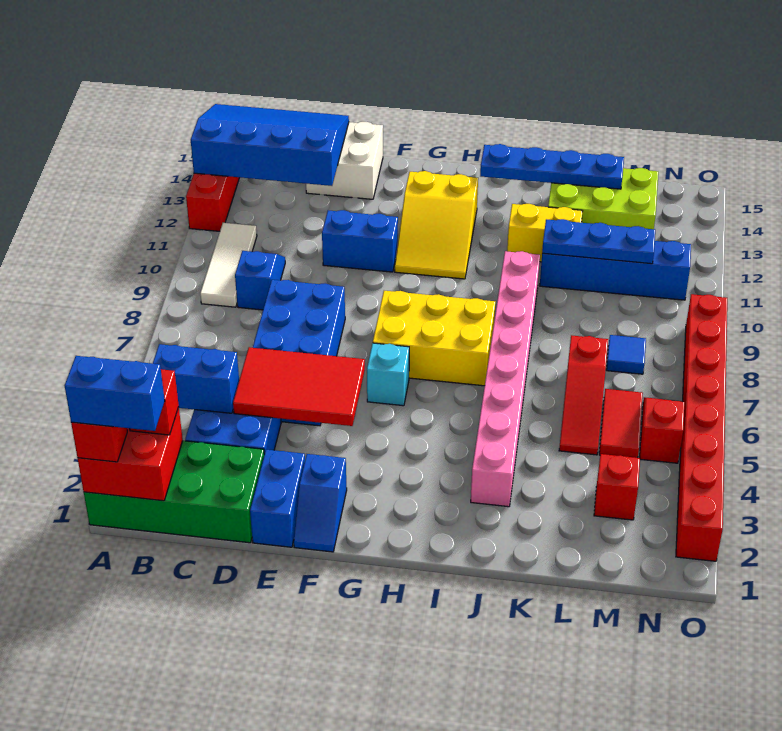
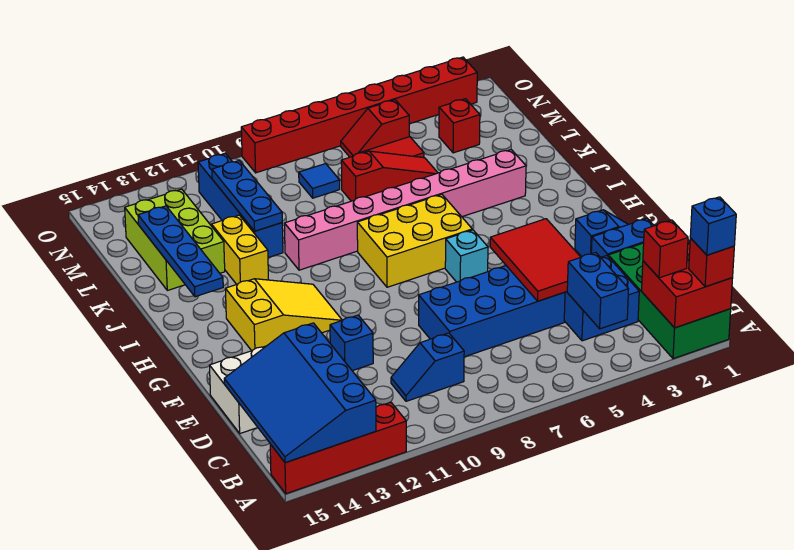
blue brick A1:B1 level 4 -> blue brick A1 level 4
white tile B9:B11 level 1 -> none
blue brick E11:F11 level 1 -> blue brick E11 level 1
yellow brick G7:I8 level 1 -> yellow brick H6:I8 level 1

